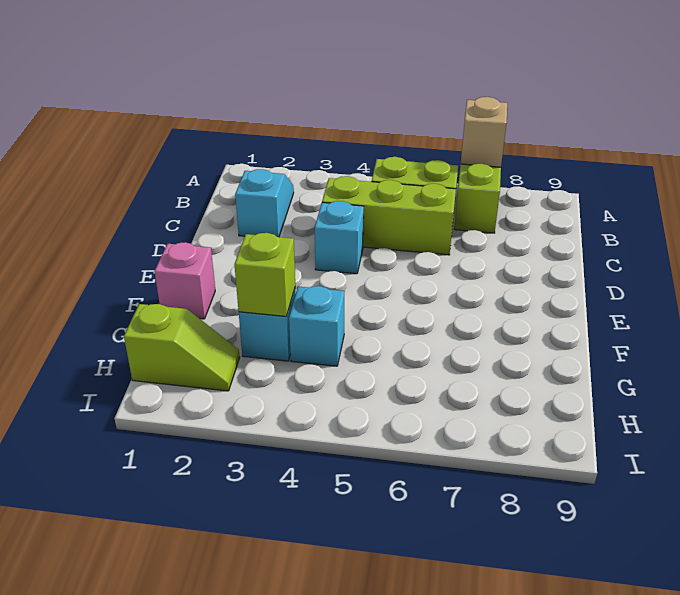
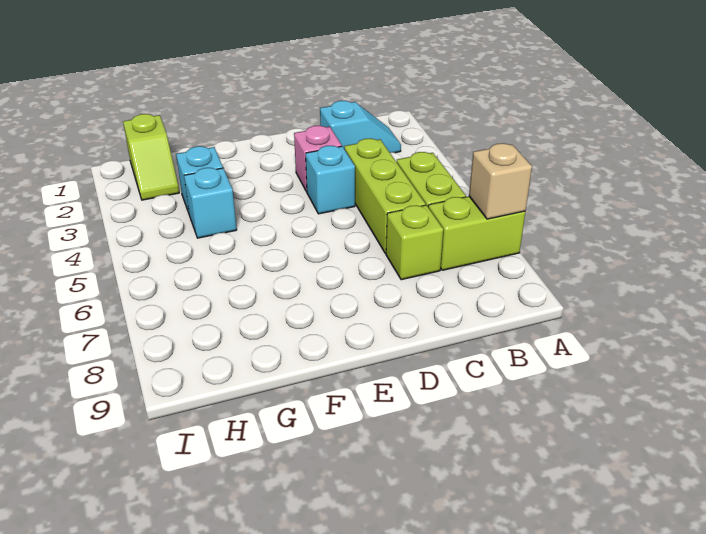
pink brick F1 level 1 -> pink brick D3 level 1
lime brick G3 level 2 -> lime brick C7 level 1

